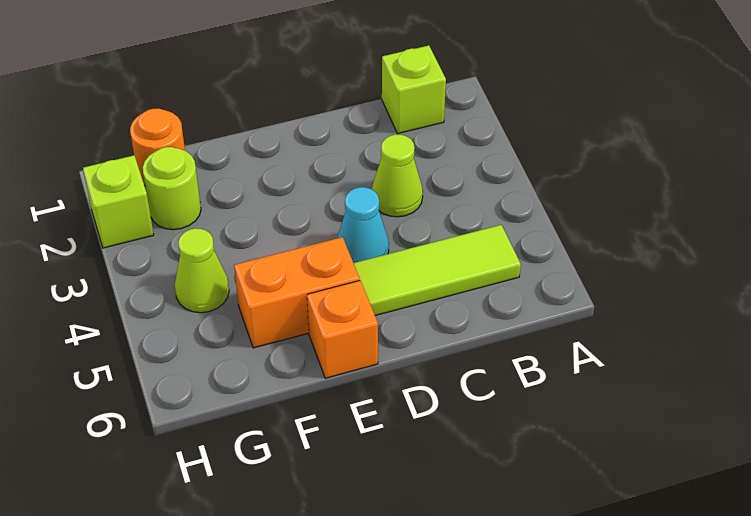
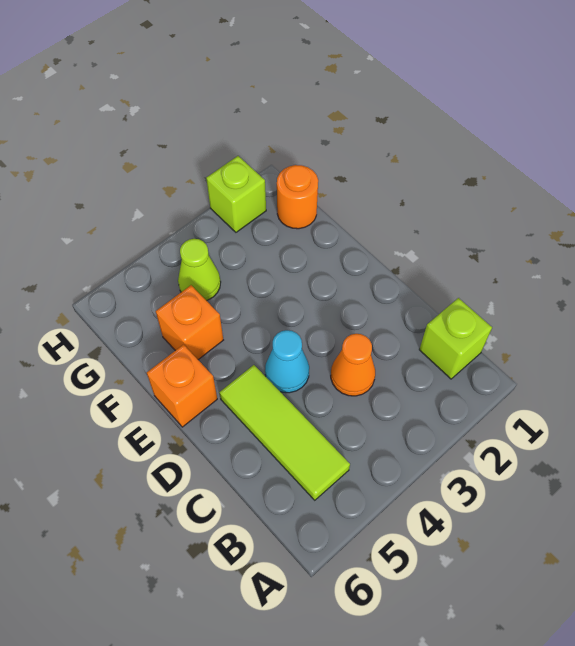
lime cone C3 level 1 -> orange cone C3 level 1
orange brick E5:F5 level 1 -> orange brick F5 level 1
lime round brick G2 level 1 -> none

